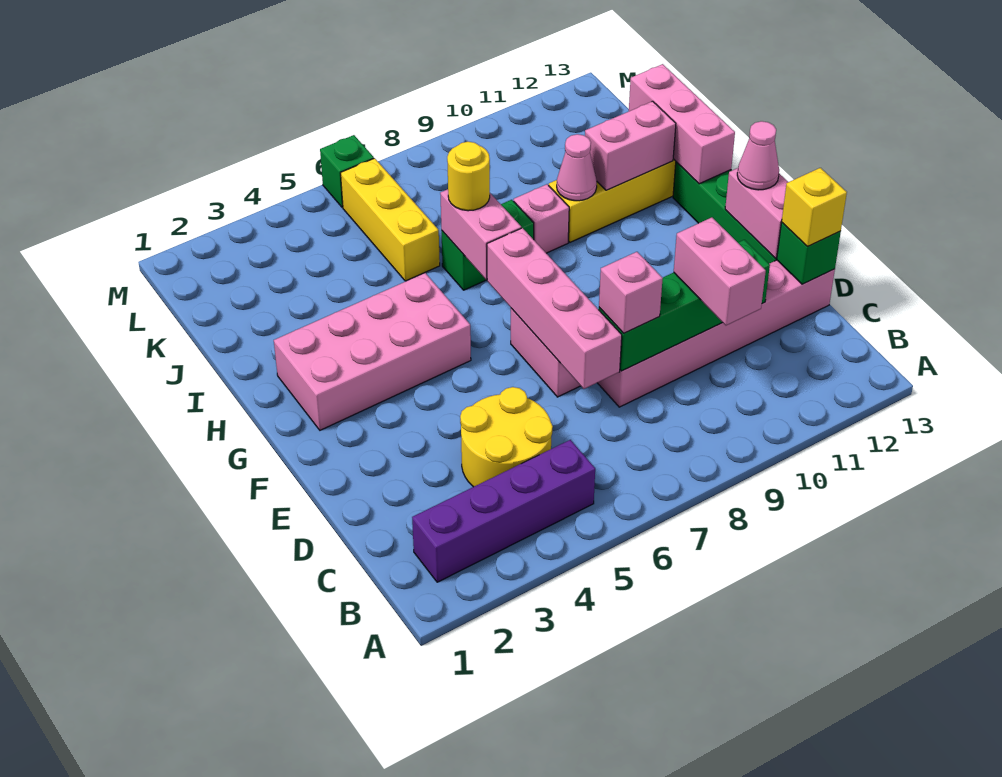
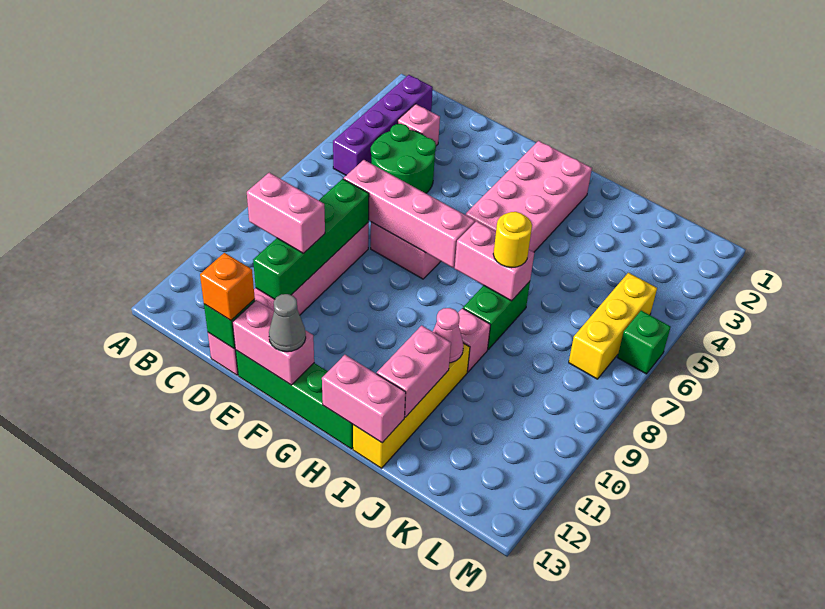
yellow round brick C4:D5 level 1 -> green round brick C4:D5 level 1
pink brick D8 level 3 -> pink brick C3 level 1
yellow brick D13 level 3 -> orange brick D13 level 3
pink cone F13 level 3 -> grey cone F13 level 3
pink brick H13:J13 level 2 -> pink brick H13:I13 level 2
yellow brick J6:L6 level 1 -> yellow brick L5:L7 level 1

